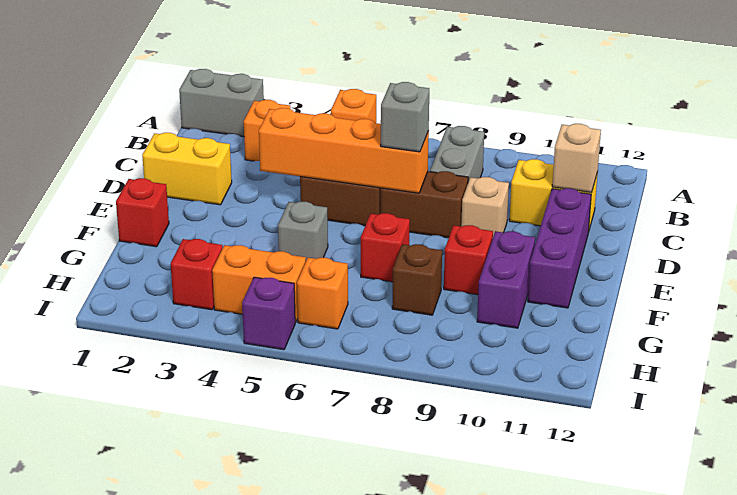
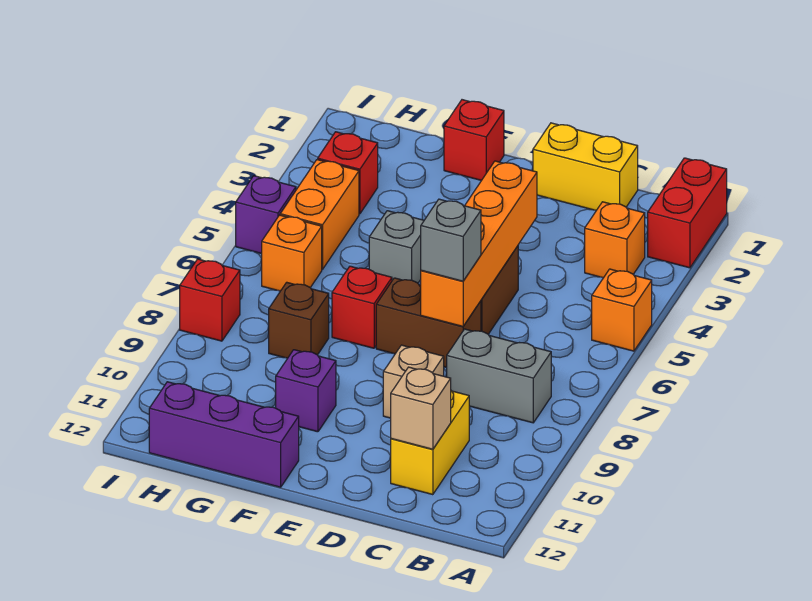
grey brick A1:A2 level 1 -> red brick A1:A2 level 1
yellow brick D1:D2 level 1 -> yellow brick C1:D1 level 1
brown brick D7:D8 level 1 -> brown brick D7:E7 level 1
purple brick D11:F11 level 1 -> purple brick F12:H12 level 1
red brick F9 level 1 -> red brick I8 level 1
purple brick F10:G10 level 1 -> purple brick F10 level 1

